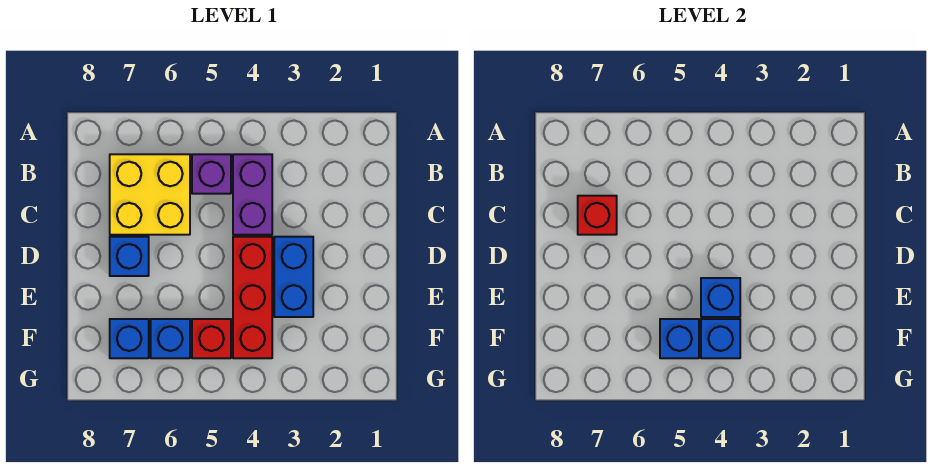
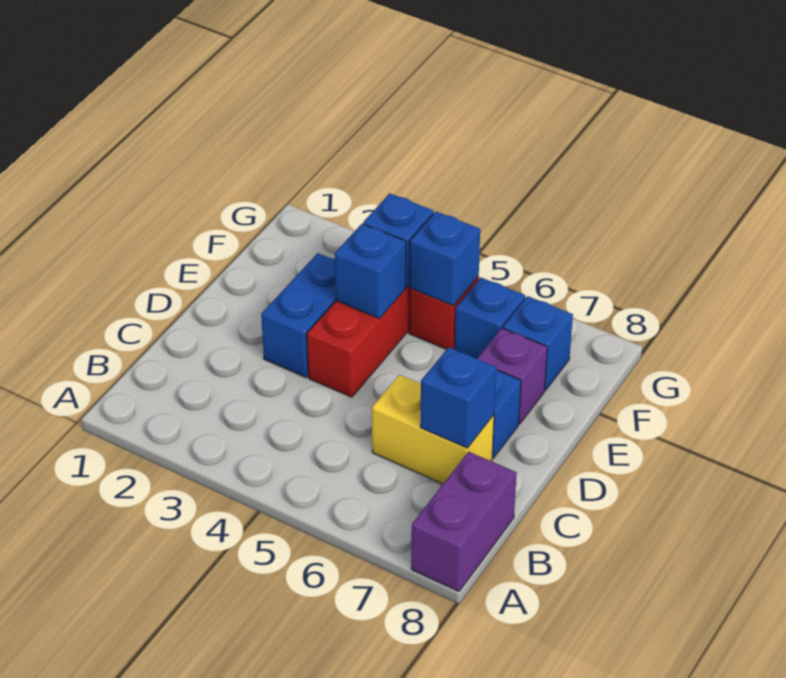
purple brick B4:C4 level 1 -> purple brick A8:B8 level 1
purple brick B5 level 1 -> purple brick E7 level 1
yellow brick B6:C7 level 1 -> yellow brick C6:C7 level 1
red brick C7 level 2 -> blue brick C7 level 2

